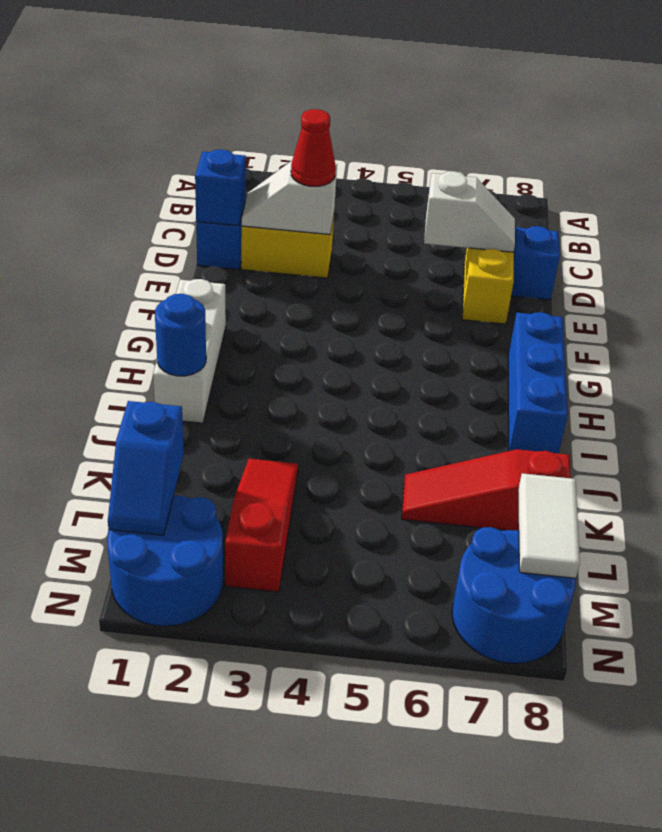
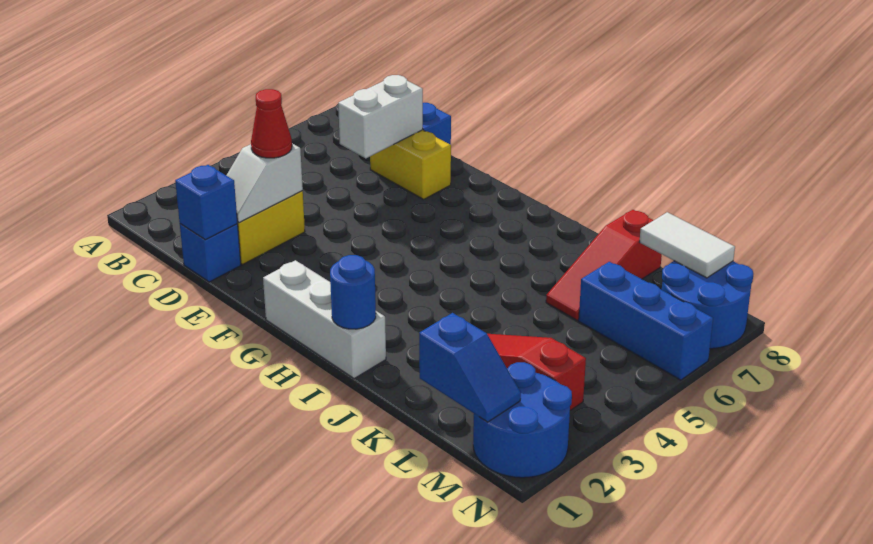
white slope D6:D7 level 2 top 6 -> white brick D6:D7 level 2
blue brick G8:I8 level 1 -> blue brick L6:N6 level 1

